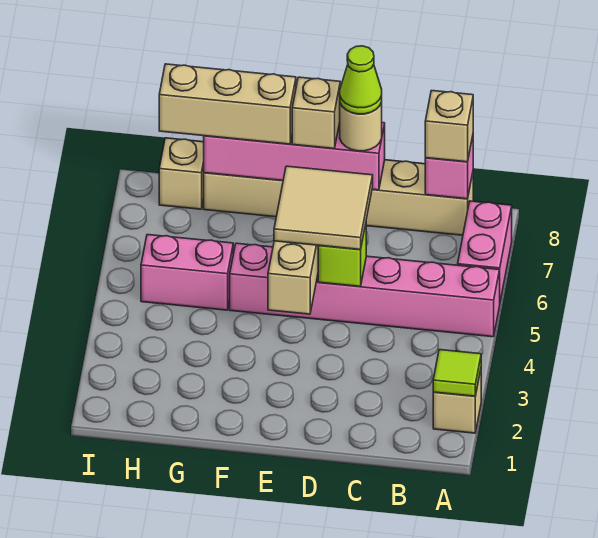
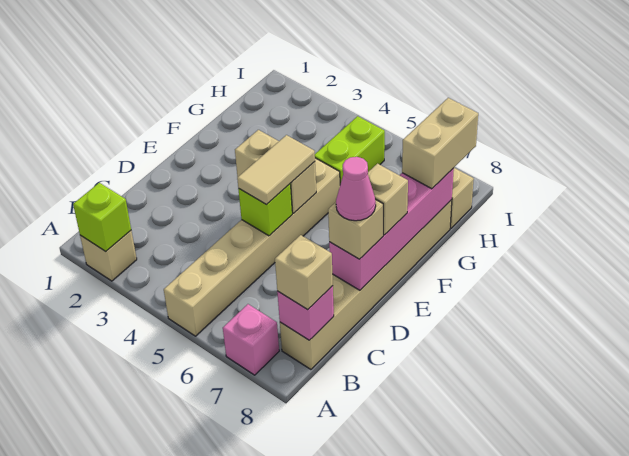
lime tile A2 level 2 -> lime brick A2 level 2
pink brick A5:F5 level 1 -> tan brick A5:F5 level 1
pink brick A6:A7 level 1 -> pink brick A7 level 1
tan tile D5:E6 level 3 -> tan tile D5:E5 level 3
tan round brick D8 level 3 -> tan brick D8 level 3
lime cone D8 level 4 -> pink cone D8 level 4
tan brick F8:H8 level 3 -> tan brick G8:H8 level 3
pink brick G5:H5 level 1 -> lime brick G5:H5 level 1

